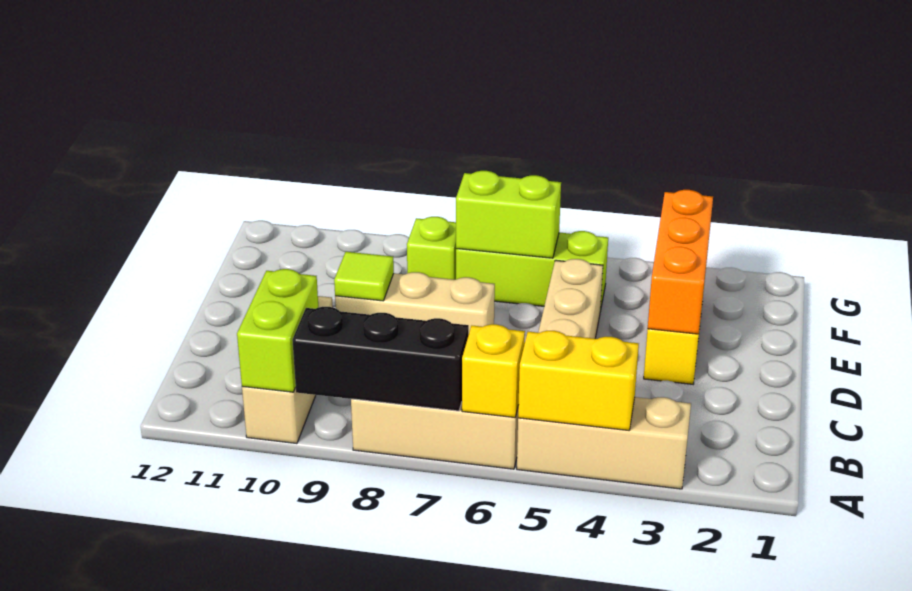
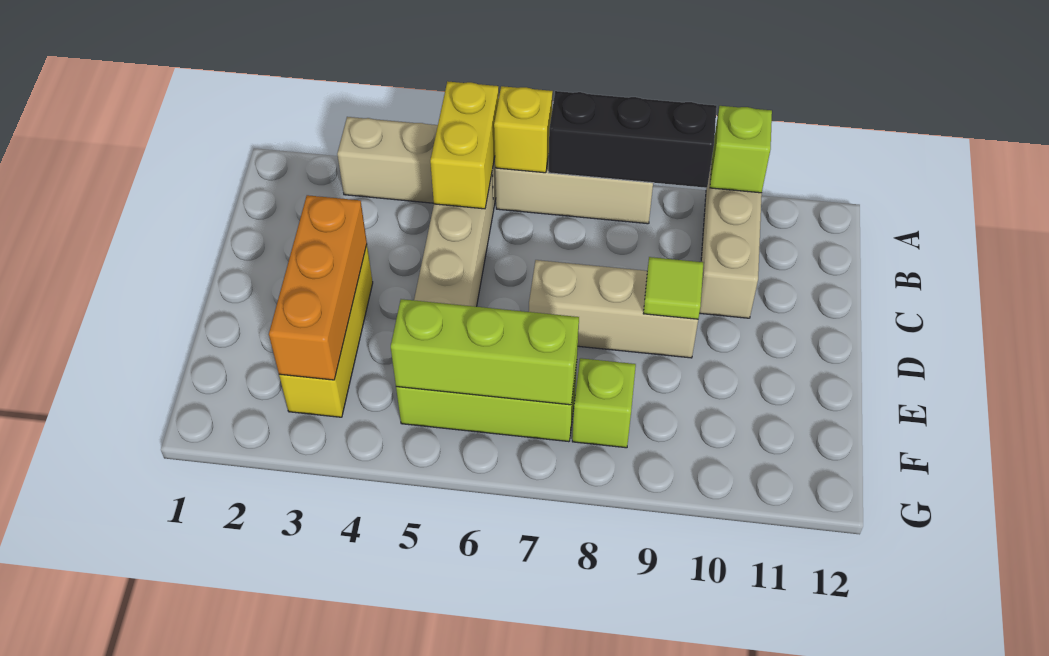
yellow brick A4:A5 level 2 -> yellow brick A5:B5 level 2
lime brick A10:B10 level 2 -> lime brick A10 level 2
lime brick F6:F7 level 2 -> lime brick F5:F7 level 2

